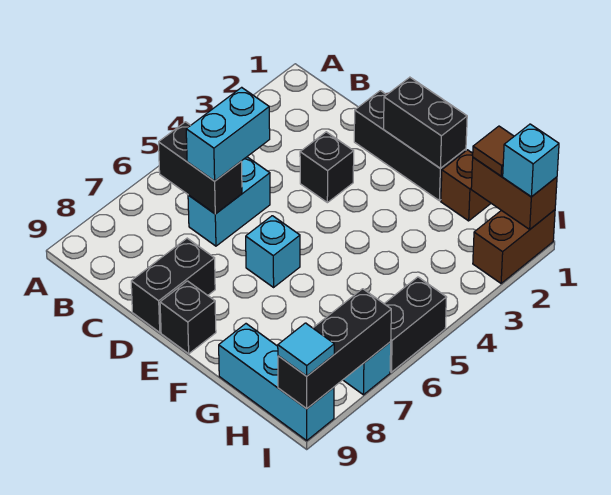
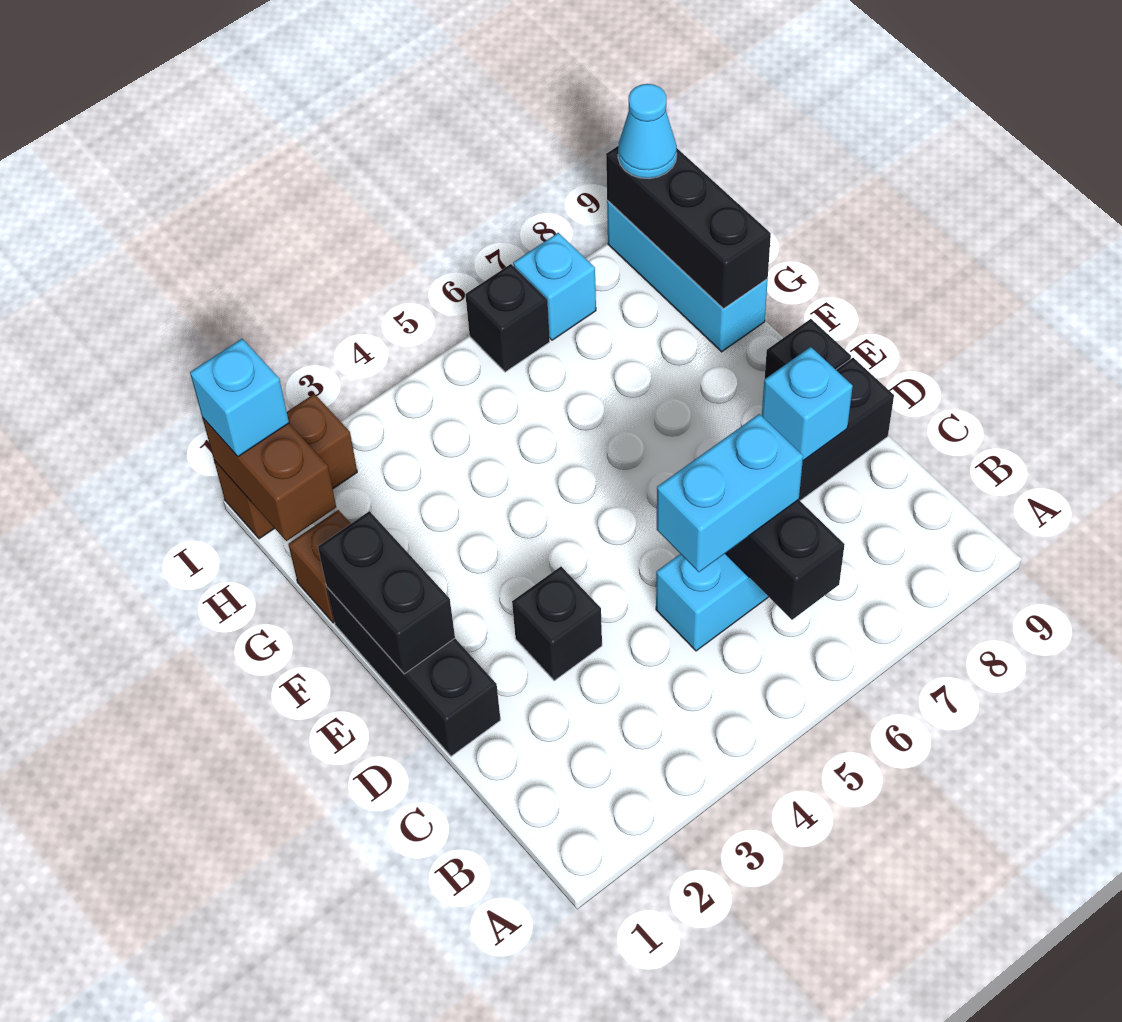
cyan brick E6 level 1 -> cyan brick D8 level 2
brown tile H1 level 3 -> none
black brick I5:I6 level 1 -> black brick I6 level 1
black brick I7:I9 level 2 -> black brick G9:I9 level 2
cyan tile I9 level 3 -> cyan cone I9 level 3

